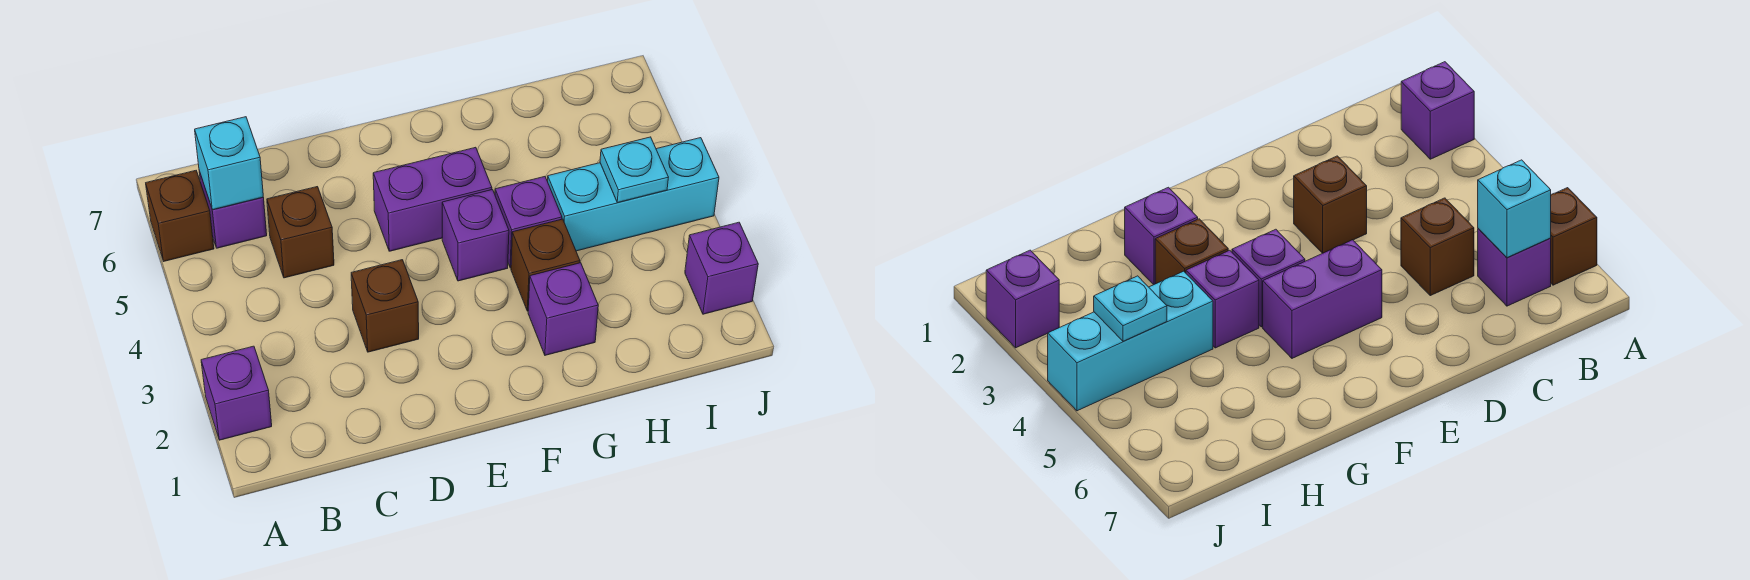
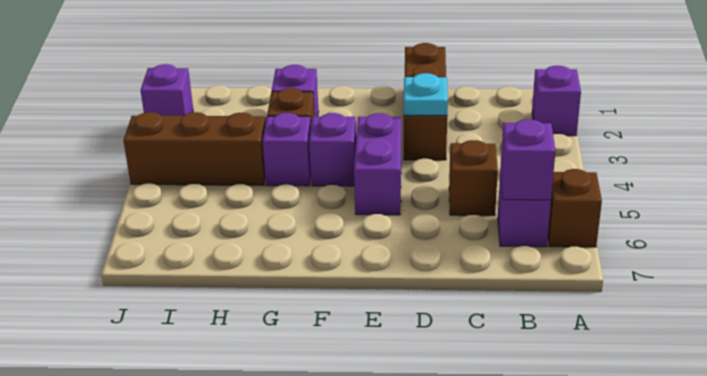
cyan brick B6 level 2 -> purple brick B6 level 2
brown brick D3 level 1 -> brown brick D1:D3 level 1
purple brick E5:F5 level 1 -> purple brick E4:E5 level 1
cyan brick H4:J4 level 1 -> brown brick H4:J4 level 1
cyan plate I4 level 2 -> cyan plate D3 level 2

